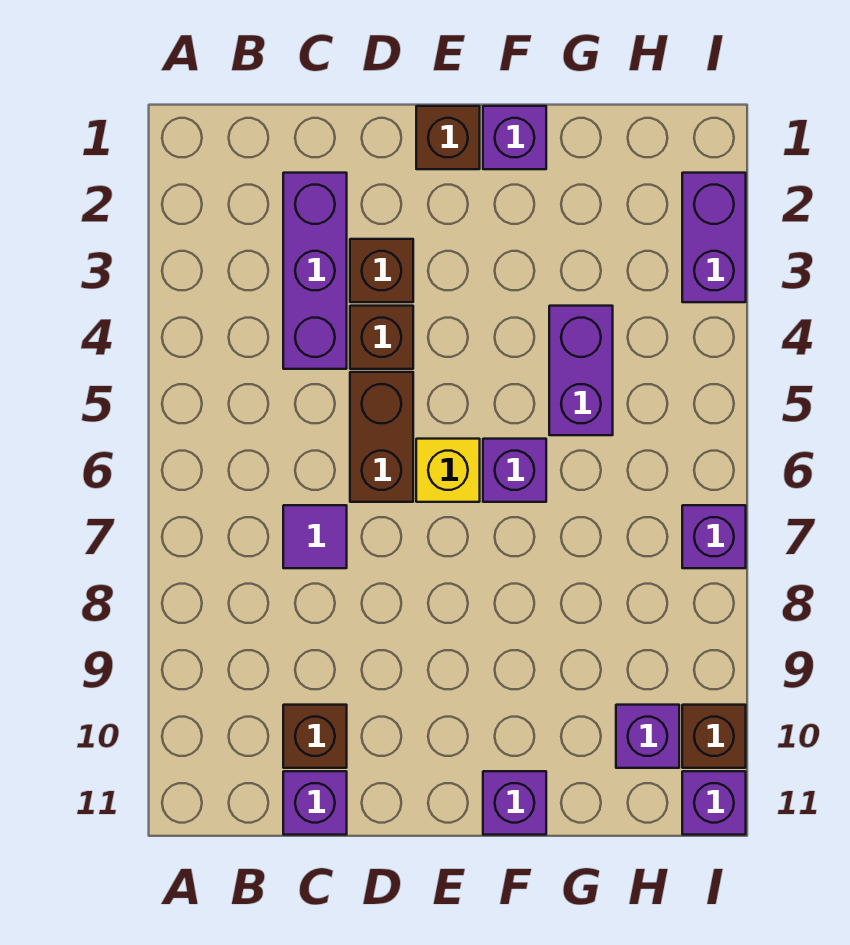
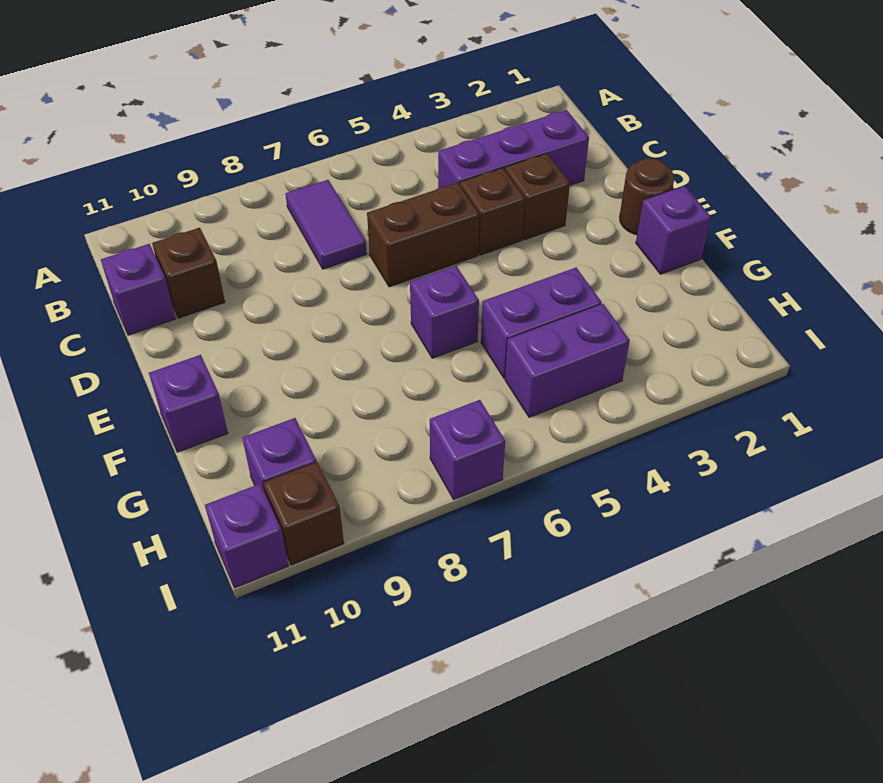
purple tile C7 level 1 -> purple tile B7:C7 level 1
brown brick E1 level 1 -> brown round brick E1 level 1
yellow brick E6 level 1 -> none
purple brick I2:I3 level 1 -> purple brick H4:H5 level 1

